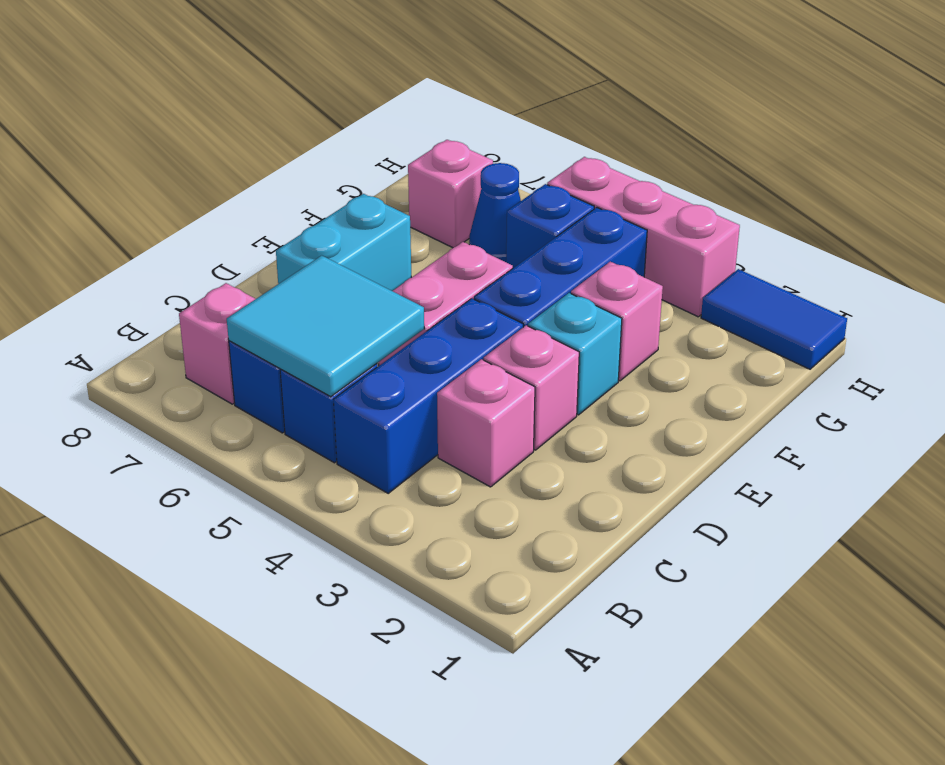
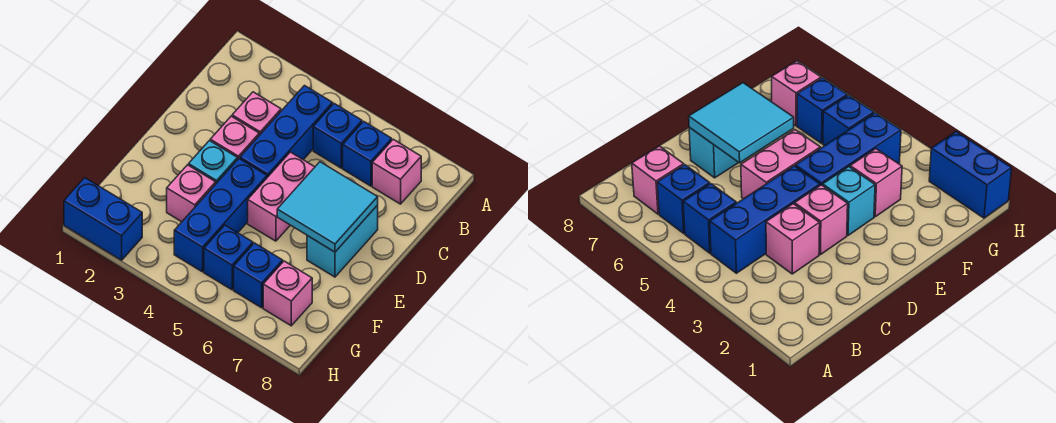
cyan tile B5:C6 level 2 -> cyan tile D6:E7 level 2
blue cone G6 level 1 -> blue brick G6 level 1
blue tile H1:H2 level 1 -> blue brick H1:H2 level 1
pink brick H3:H5 level 1 -> none

